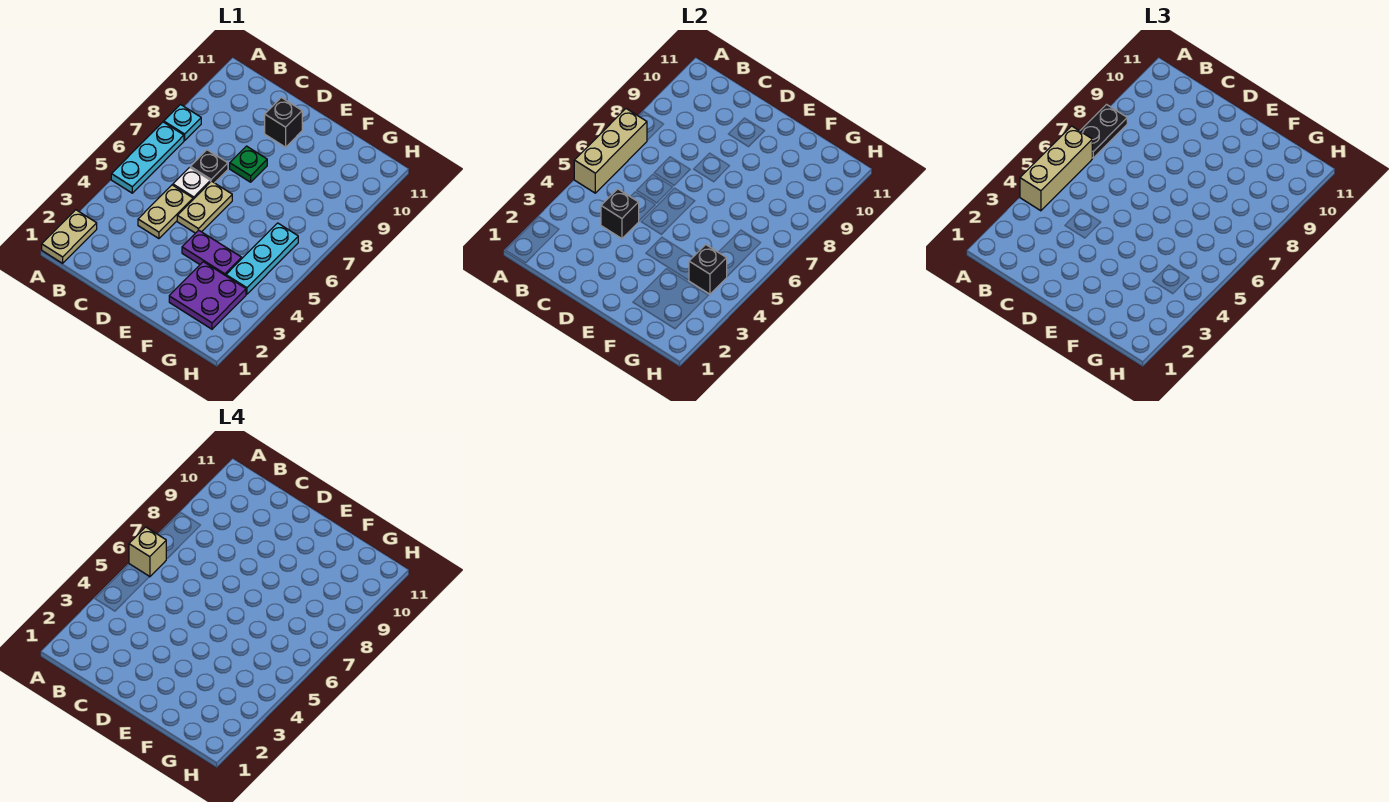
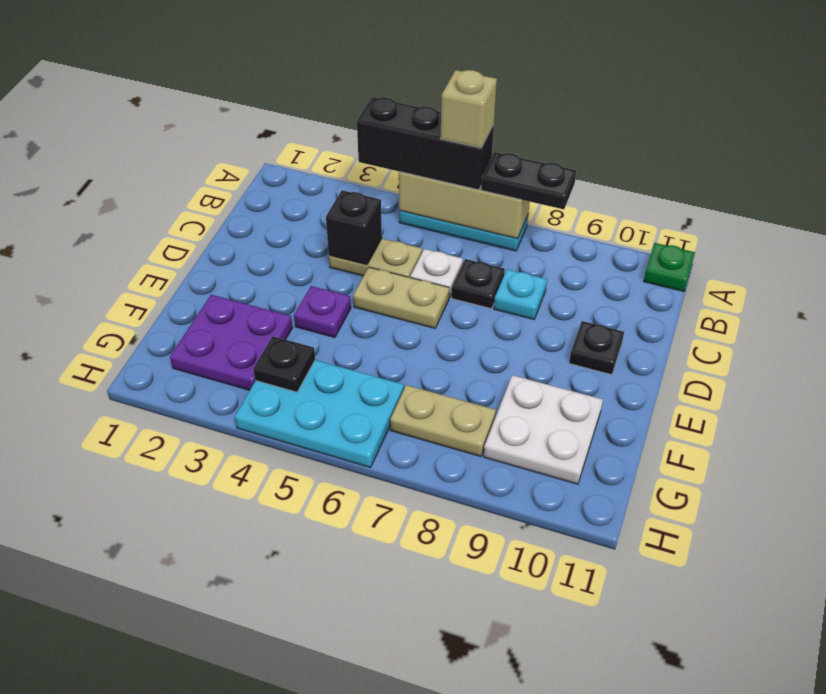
tan plate A1:A2 level 1 -> tan plate G7:G8 level 1
tan brick A4:A6 level 3 -> black brick A4:A6 level 3
cyan plate A8 level 1 -> cyan plate C8 level 1
green plate D8 level 1 -> green plate A11 level 1
black brick D10 level 1 -> black plate D10 level 1
purple plate E4:F4 level 1 -> purple plate E4 level 1
none -> white plate F9:G10 level 1
cyan plate G4:G6 level 1 -> cyan plate G4:H6 level 1
black brick G4 level 2 -> black plate G4 level 2

